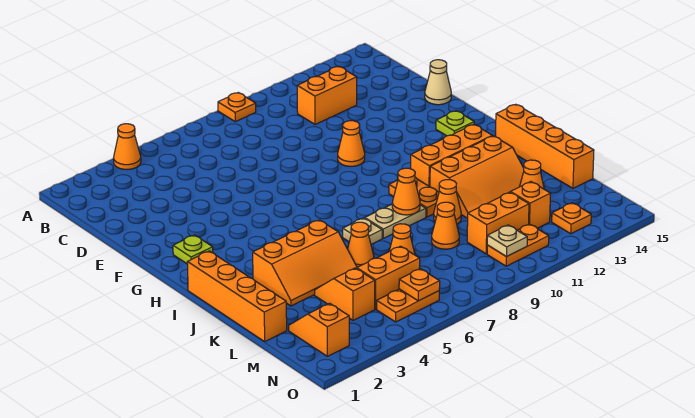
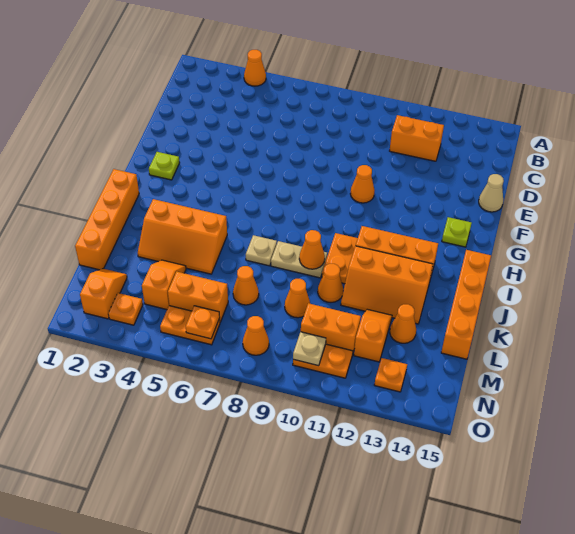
orange plate A9 level 1 -> orange plate N3 level 1
orange cone K6 level 1 -> orange cone N8 level 1

